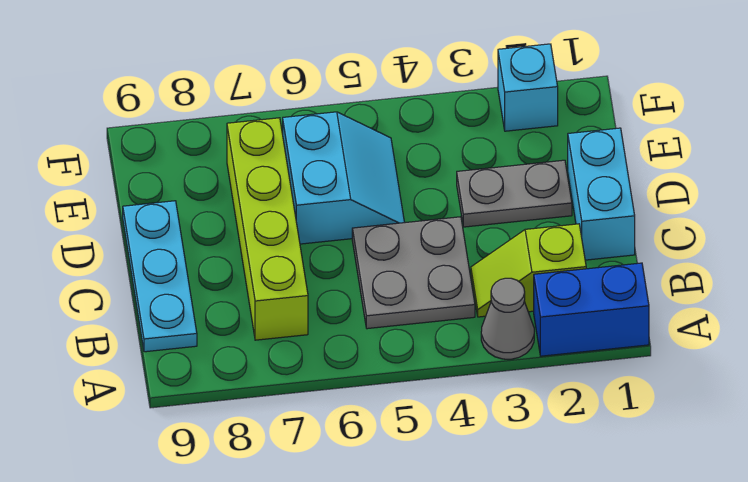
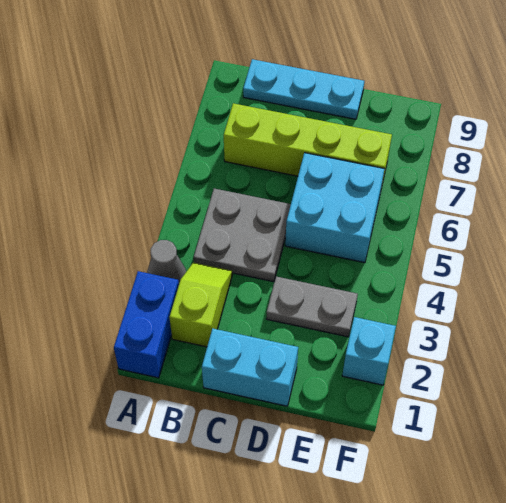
grey plate D2:D3 level 1 -> grey plate D3:E3 level 1
cyan slope D5:E6 level 1 top 6 -> cyan brick D5:E6 level 1

